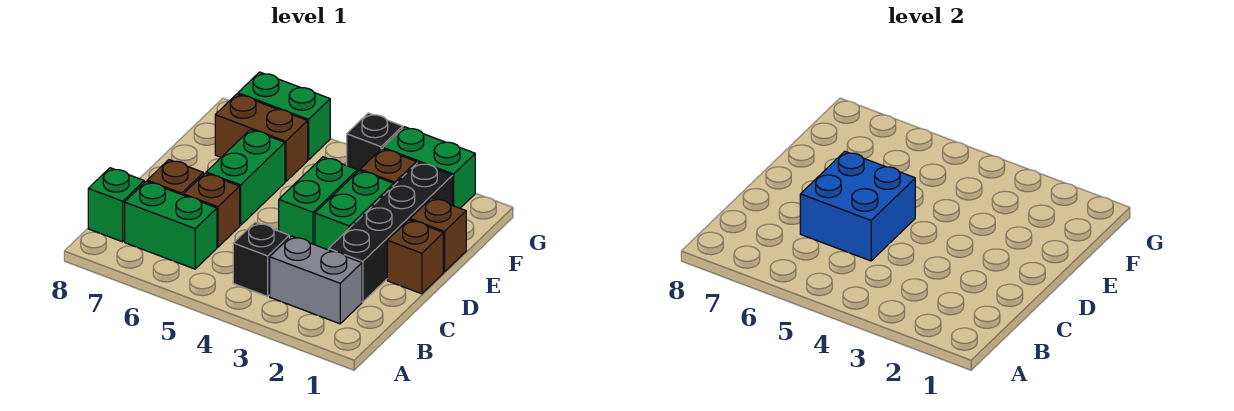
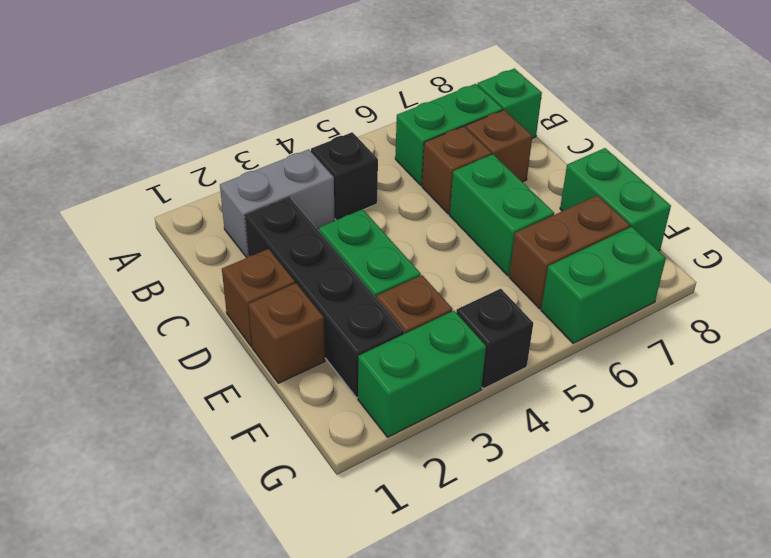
blue brick C5:D6 level 2 -> none
green brick D4:E4 level 1 -> green brick E8:F8 level 1

